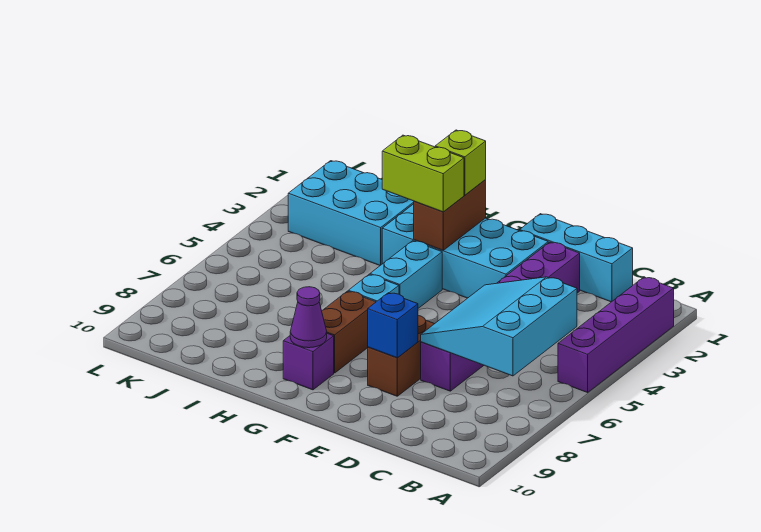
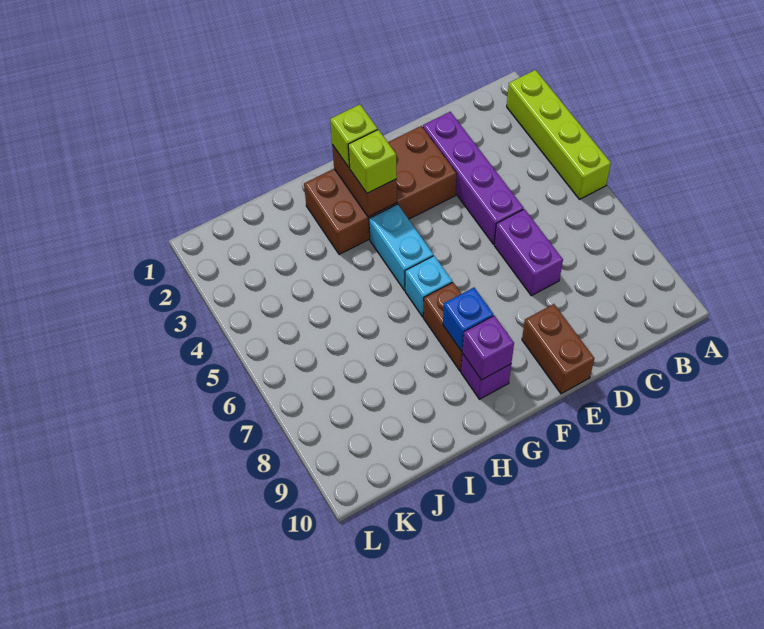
purple brick A2:A5 level 1 -> lime brick A2:A5 level 1
cyan slope B5:D7 level 2 top B -> none
cyan brick C1:E1 level 1 -> none
cyan brick E2:H3 level 1 -> brown brick E2:H3 level 1
brown brick E7:E8 level 1 -> brown brick E9:E10 level 1
blue brick E8 level 2 -> blue brick G8 level 2
lime brick G3:H3 level 3 -> lime brick G3 level 3
purple cone G9 level 2 -> purple brick G9 level 2
cyan brick I2:K3 level 1 -> none

